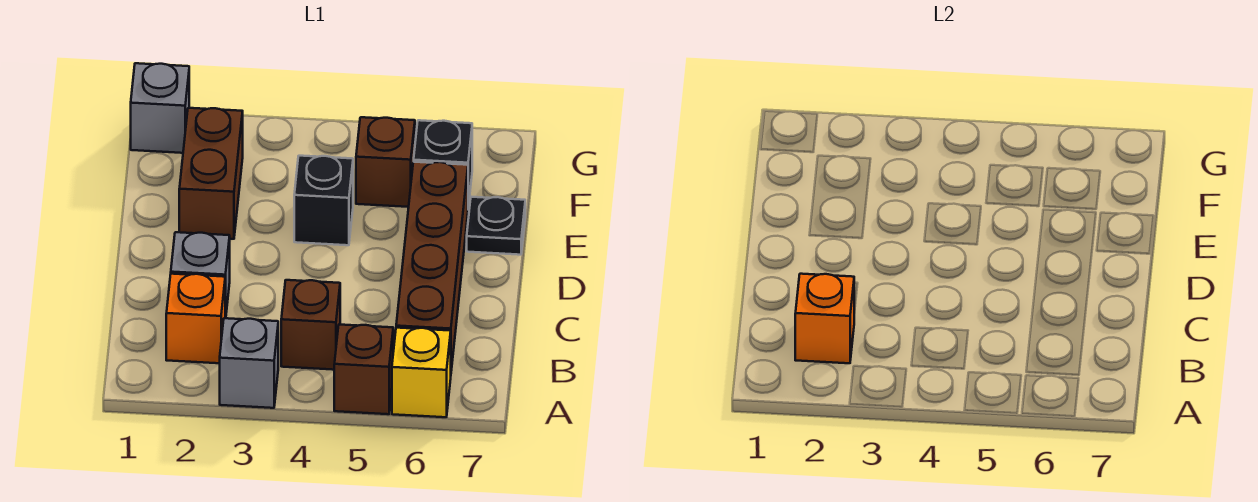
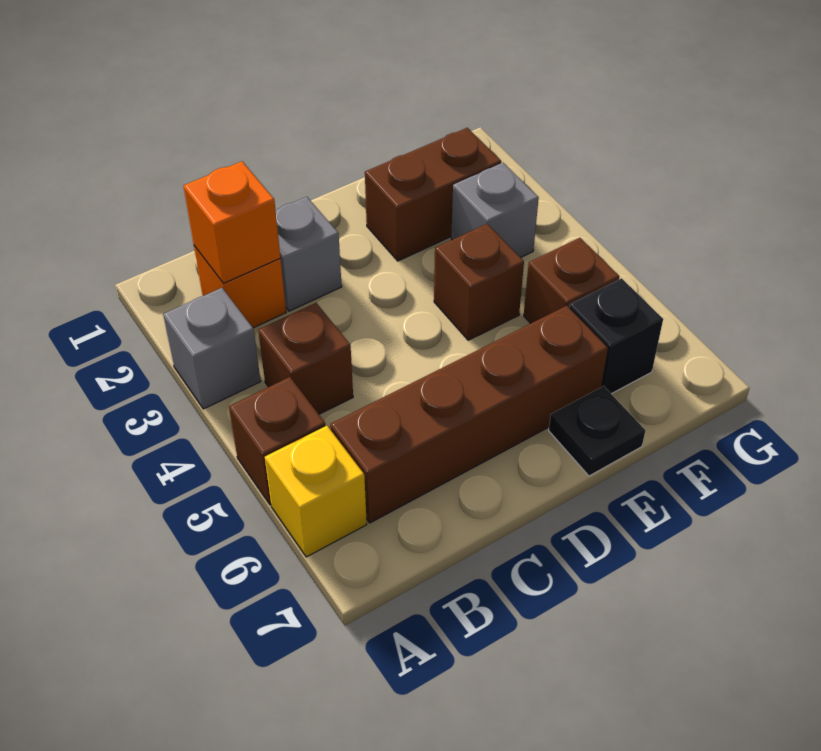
black brick E4 level 1 -> brown brick E4 level 1
grey brick G1 level 1 -> grey brick F3 level 1

